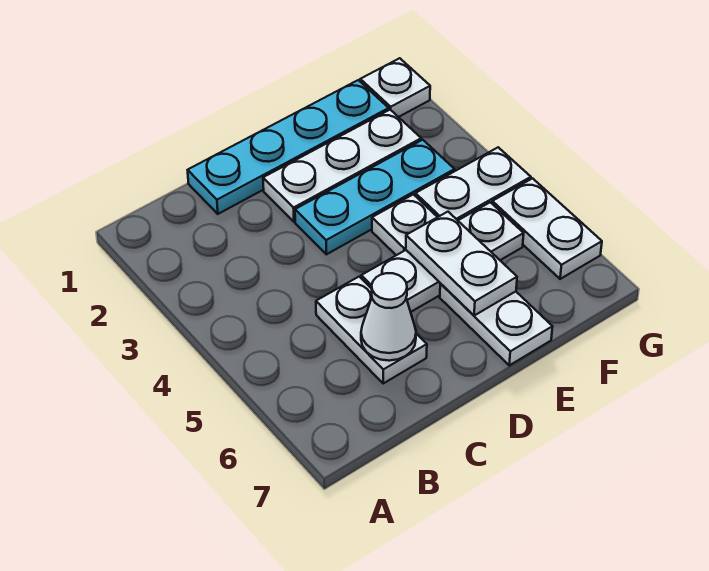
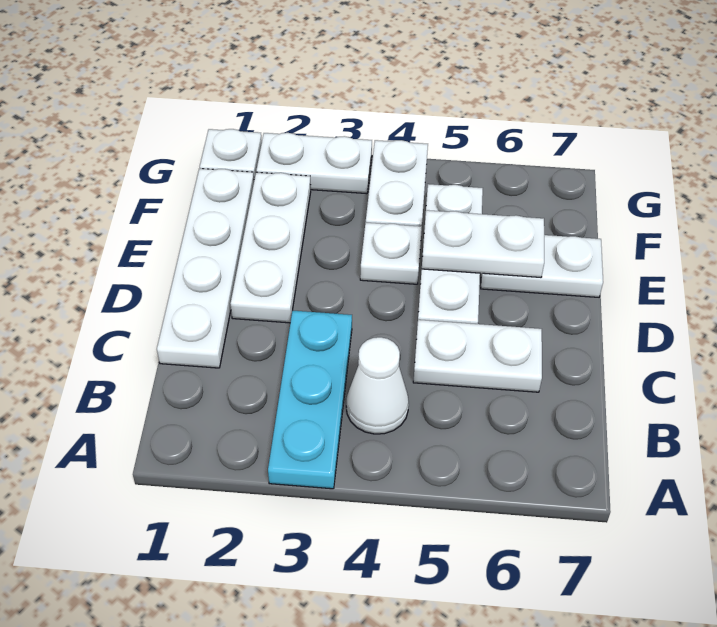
cyan plate C1:F1 level 1 -> white plate C1:F1 level 1
white cone C6 level 2 -> white cone B4 level 1
cyan plate D3:F3 level 1 -> cyan plate A3:C3 level 1
white plate G5:G6 level 1 -> white plate G2:G3 level 1

